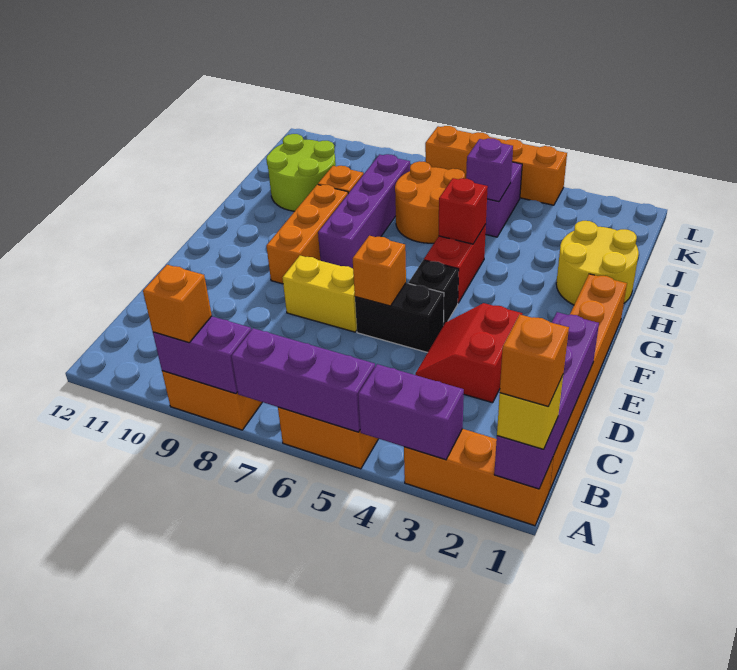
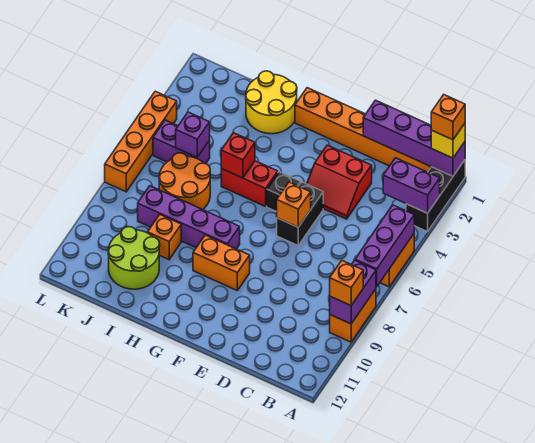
orange brick A1:A3 level 1 -> black brick A1:A3 level 1
purple brick A3:A4 level 2 -> purple brick A3:B3 level 2
yellow brick E7:E8 level 1 -> none
orange brick F9:H9 level 1 -> orange brick F9:G9 level 1

